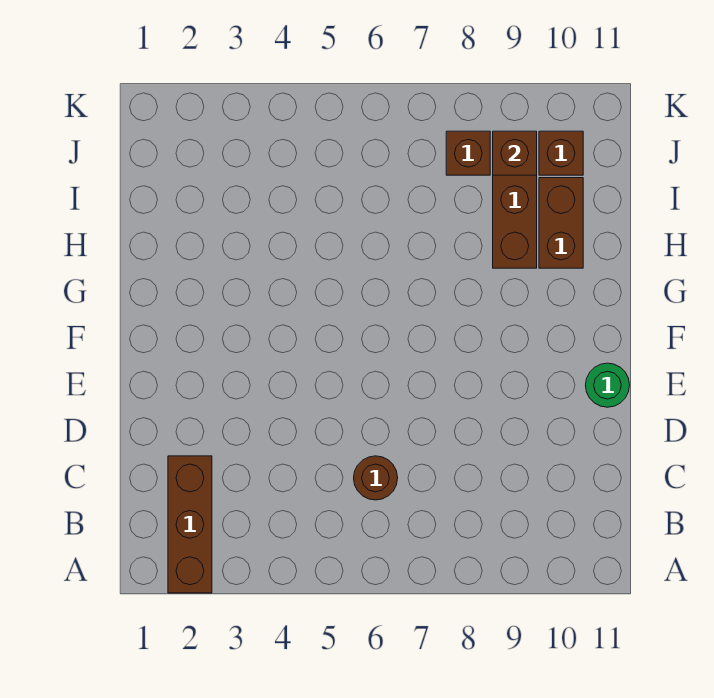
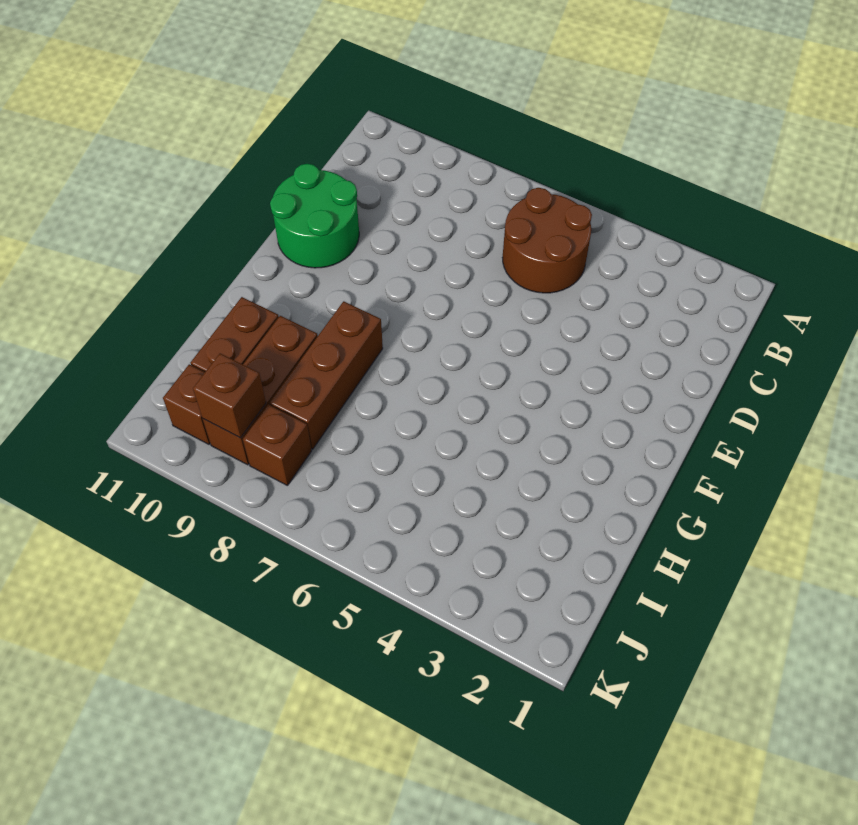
brown brick A2:C2 level 1 -> brown brick G8:I8 level 1
brown round brick C6 level 1 -> brown round brick B5:C6 level 1
green round brick E11 level 1 -> green round brick D10:E11 level 1

